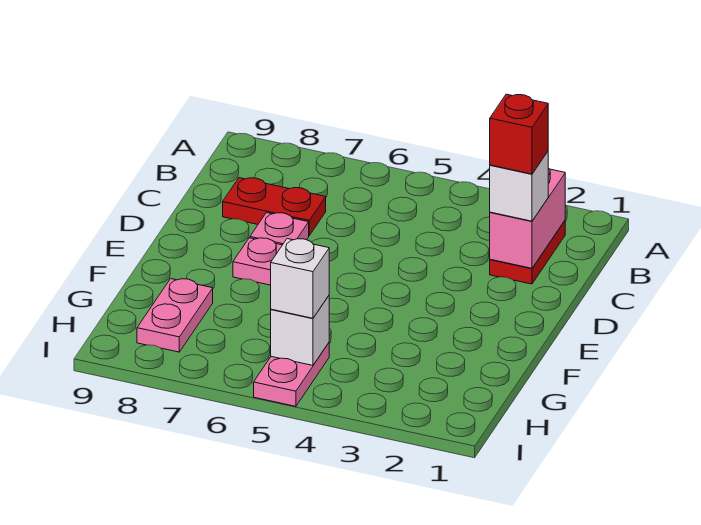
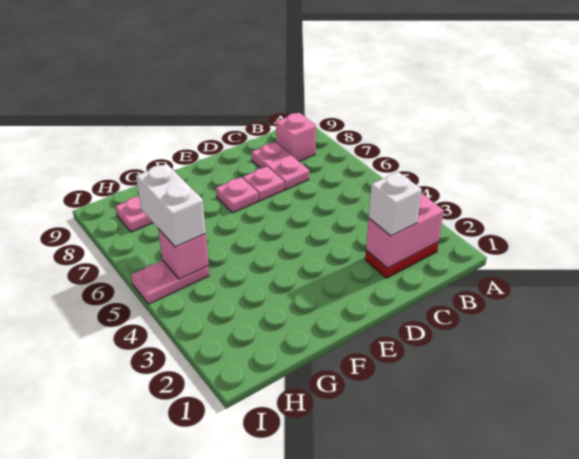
none -> pink brick B8 level 1
red brick C2 level 4 -> none
red plate C7:C8 level 1 -> pink plate C7:C8 level 1
white brick H5 level 2 -> pink brick H5 level 2
white brick H5 level 3 -> white brick H5:H6 level 3

